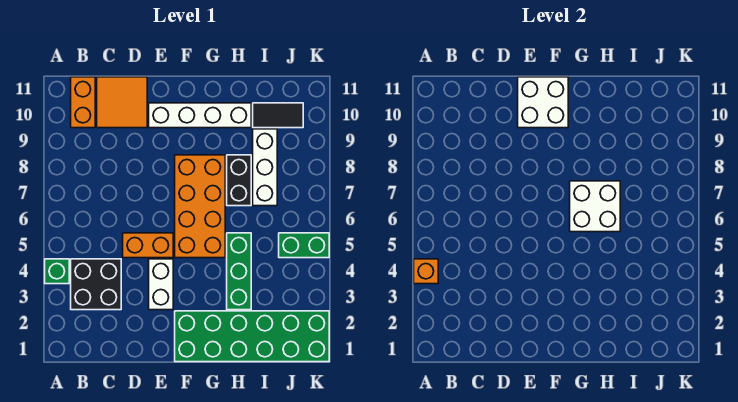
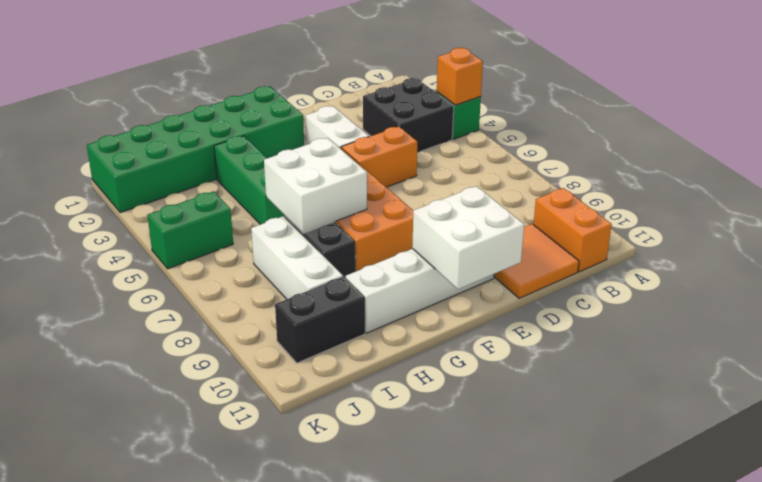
black tile I10:J10 level 1 -> black brick I10:J10 level 1

